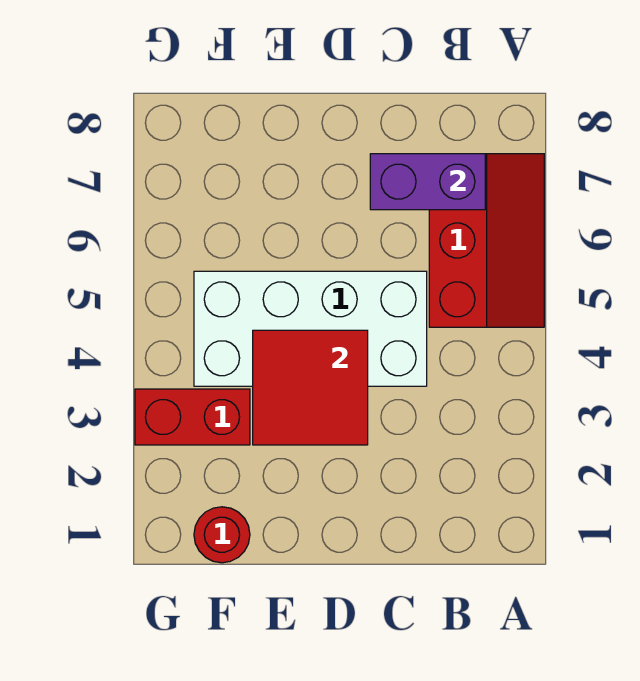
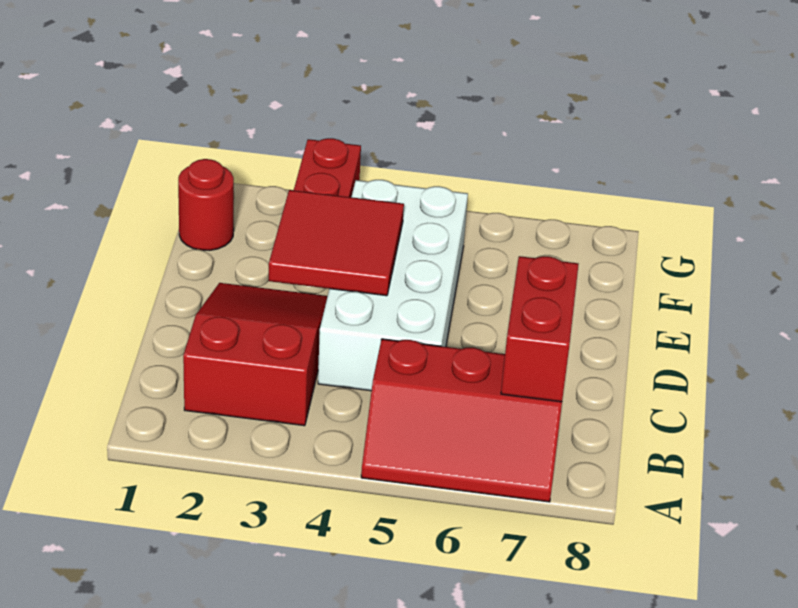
none -> red slope B2:D3 level 1 top B
purple brick B7:C7 level 2 -> red brick B7:C7 level 2

